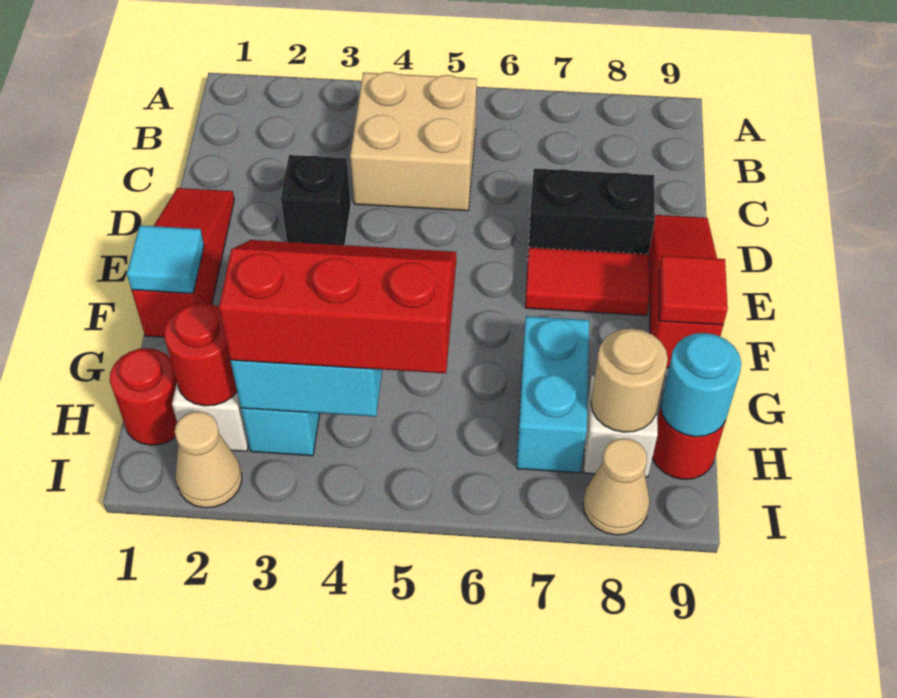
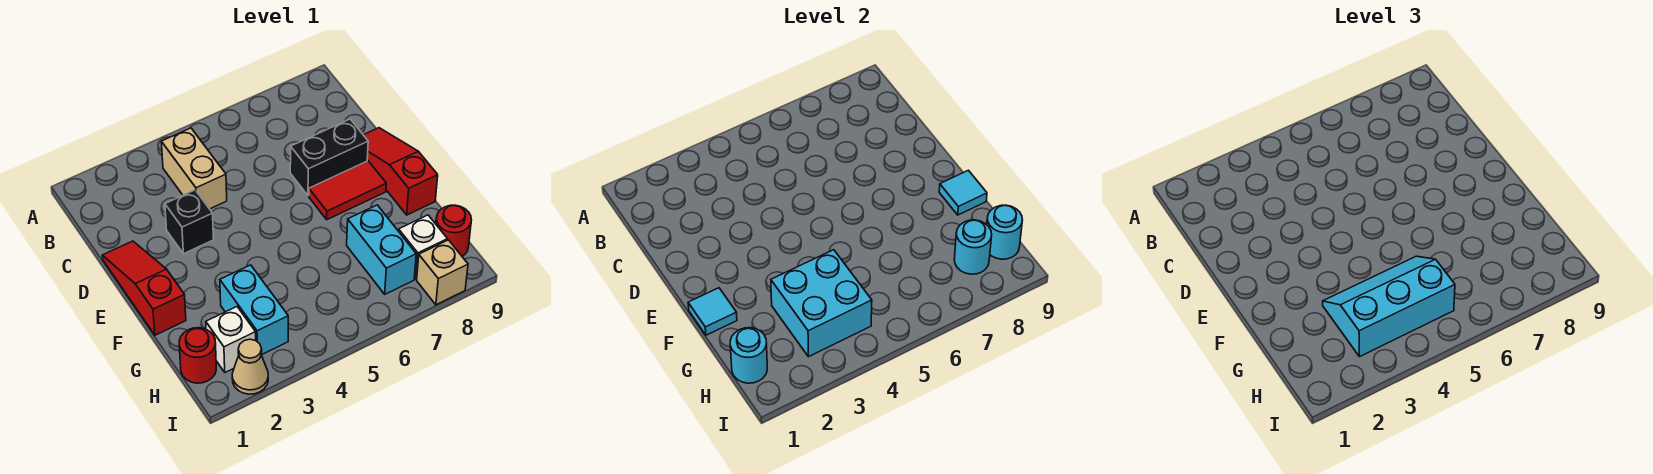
tan brick B4:C5 level 1 -> tan brick B4:C4 level 1
red tile F9 level 2 -> cyan tile F9 level 2
red slope G3:H5 level 3 top H -> cyan slope G3:H5 level 3 top H
none -> cyan round brick H1 level 2
red round brick H2 level 2 -> none
tan round brick H8 level 2 -> cyan round brick H8 level 2
tan cone I8 level 1 -> tan brick I8 level 1

